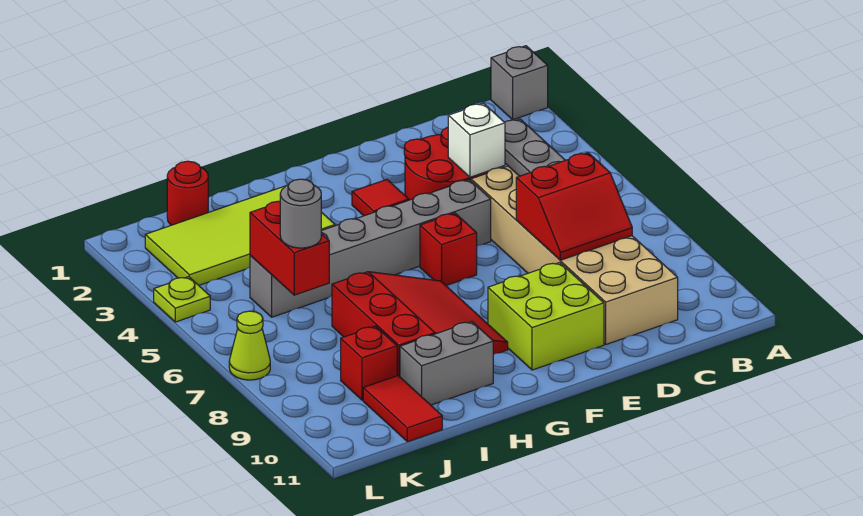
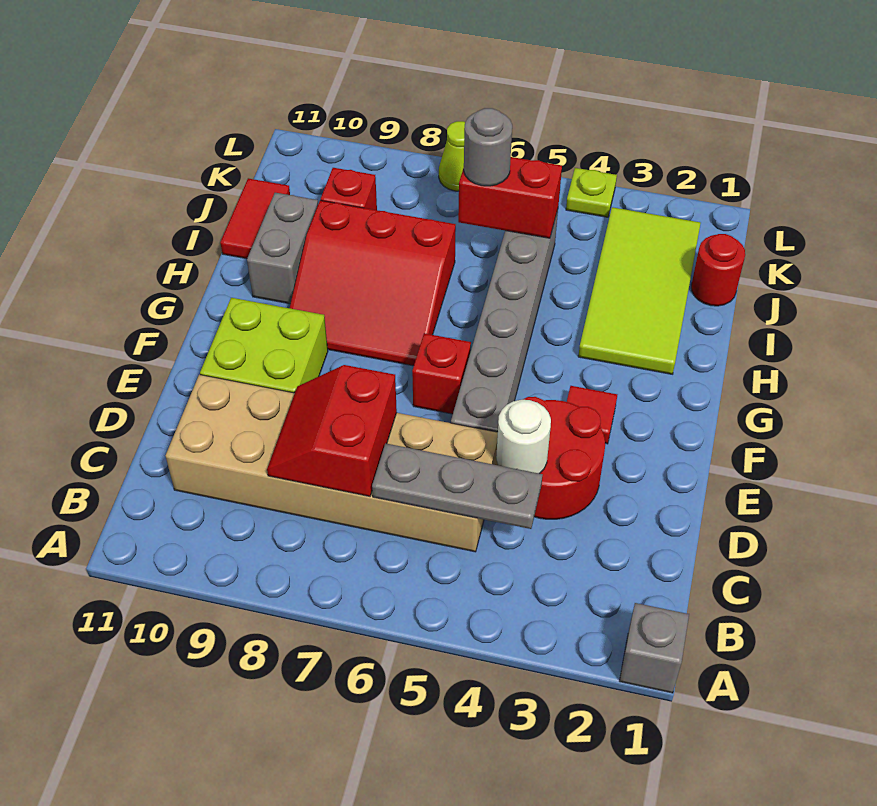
white brick D4 level 2 -> white round brick D4 level 2
red tile J10:J11 level 1 -> red tile I11:J11 level 1

